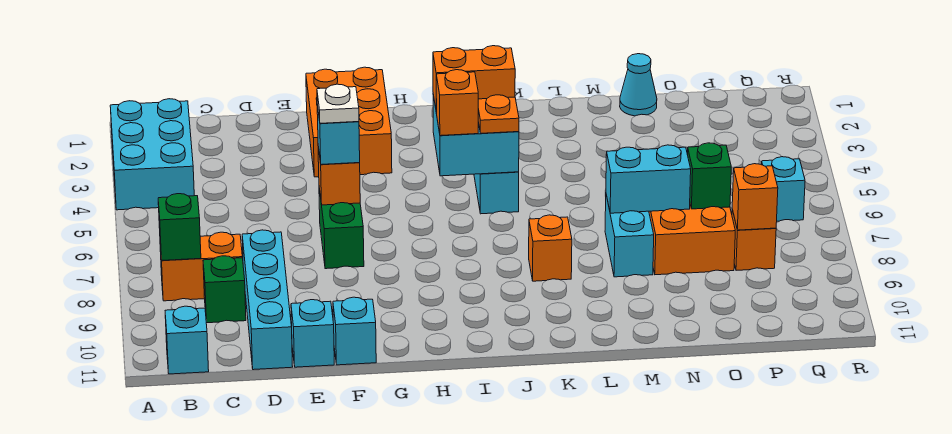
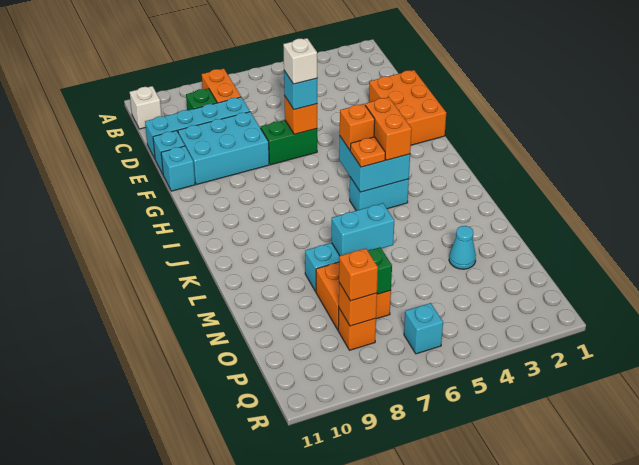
cyan brick A2:B4 level 1 -> cyan brick E8:F10 level 1
green brick B8 level 2 -> none
cyan brick B11 level 1 -> white brick B11 level 1
orange brick F1:G3 level 1 -> orange brick E1:G2 level 1
white plate F6 level 4 -> white brick F6 level 4
orange brick K8 level 1 -> orange brick P8 level 3
cyan brick M7:N7 level 2 -> cyan brick M6:M7 level 2
cyan cone N1 level 1 -> cyan cone N3 level 1

